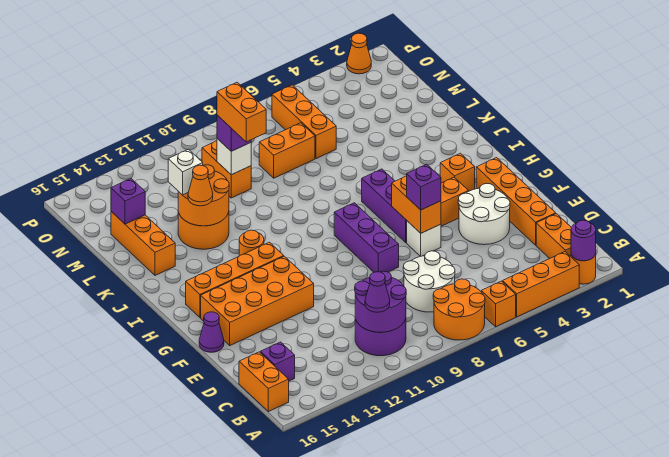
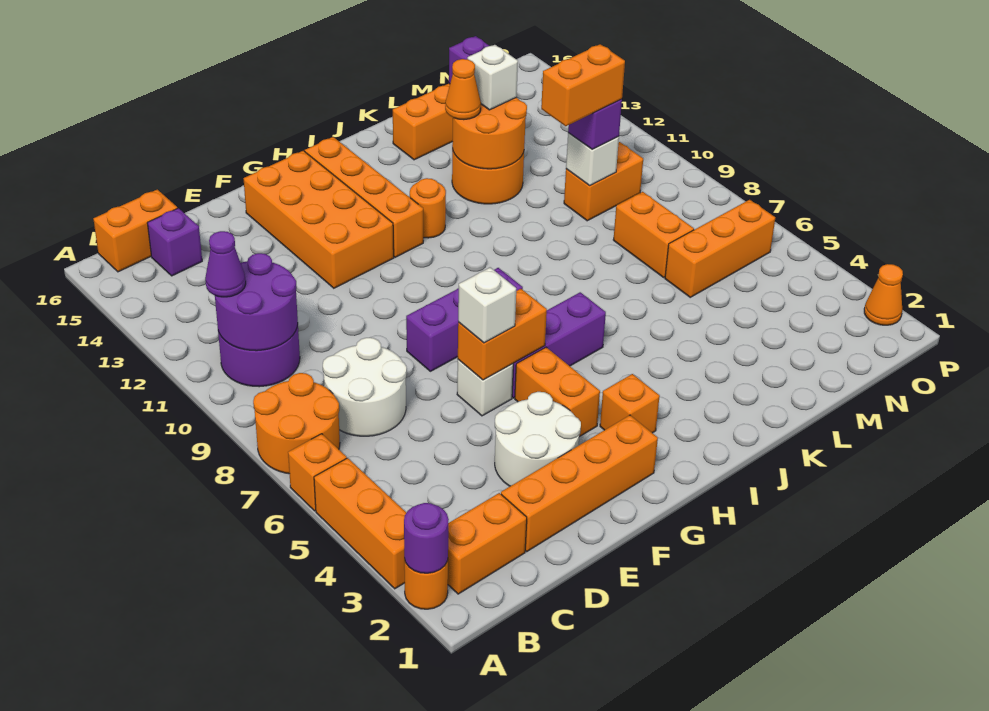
purple brick F6 level 3 -> white brick F6 level 3
purple cone F16 level 1 -> none

